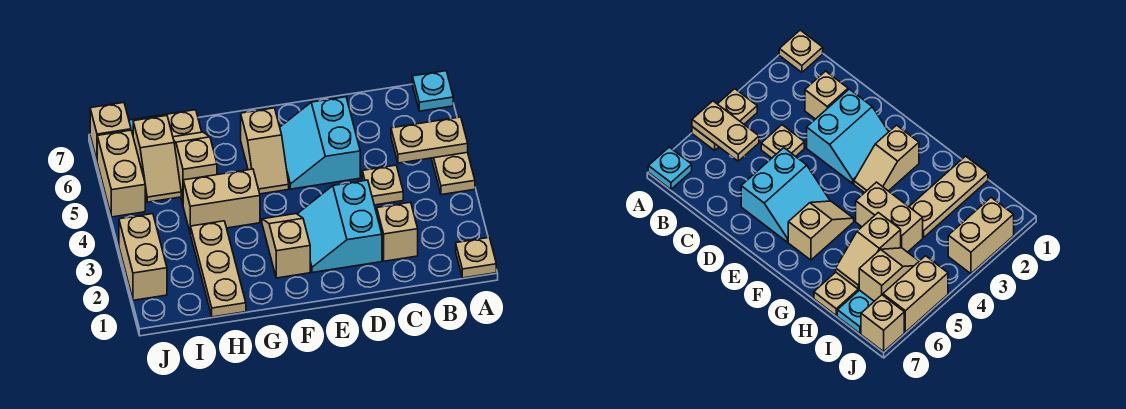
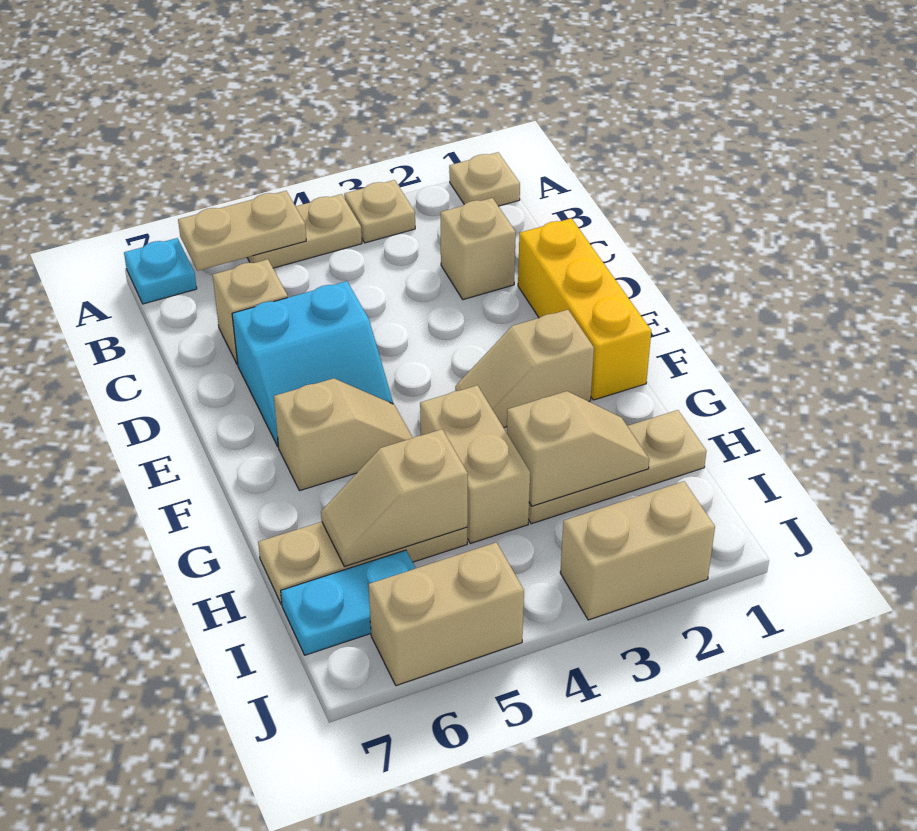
tan plate A5:B5 level 2 -> tan plate A5:A6 level 2
tan plate C4 level 1 -> tan plate A3 level 1
none -> yellow brick D1:F1 level 1
cyan slope D2:E3 level 1 top D -> none
tan slope I5:I6 level 2 top 6 -> tan slope H2:H3 level 2 top 3
tan brick J7 level 1 -> tan brick C6 level 1

